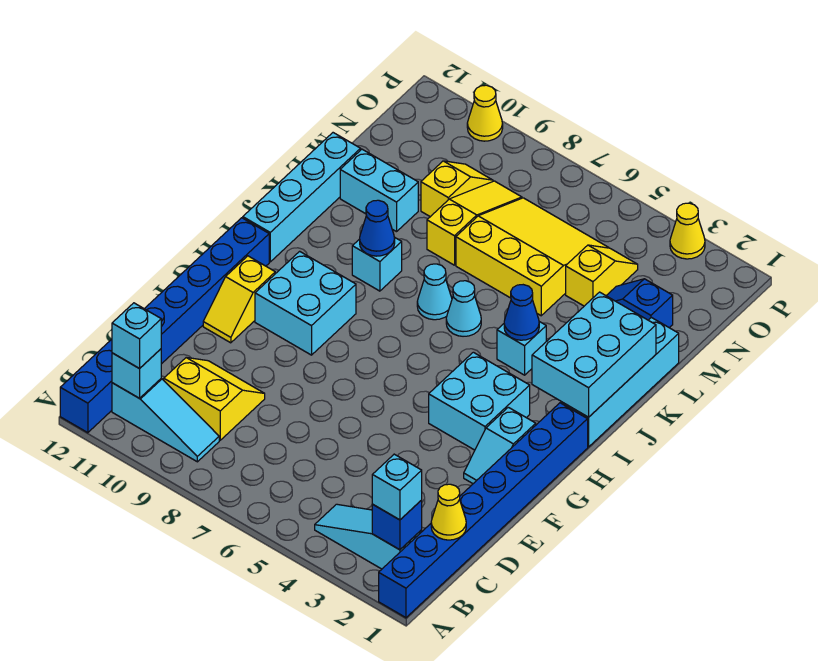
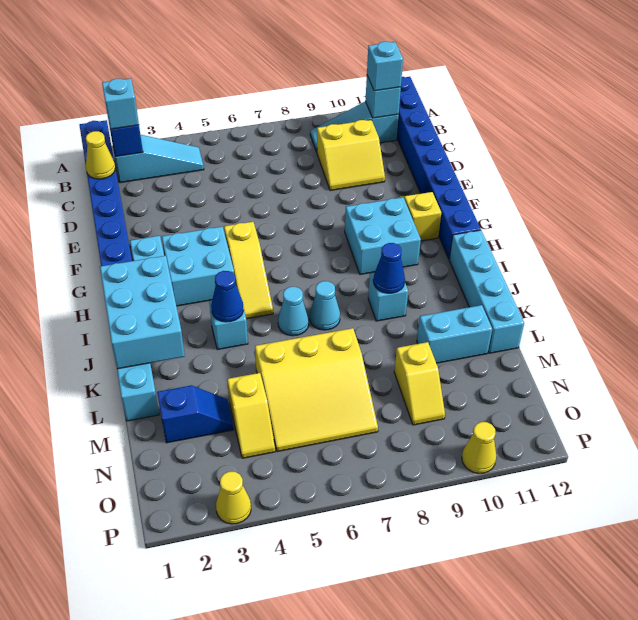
yellow slope L8:N8 level 1 top L -> yellow slope G5:I5 level 1 top G

